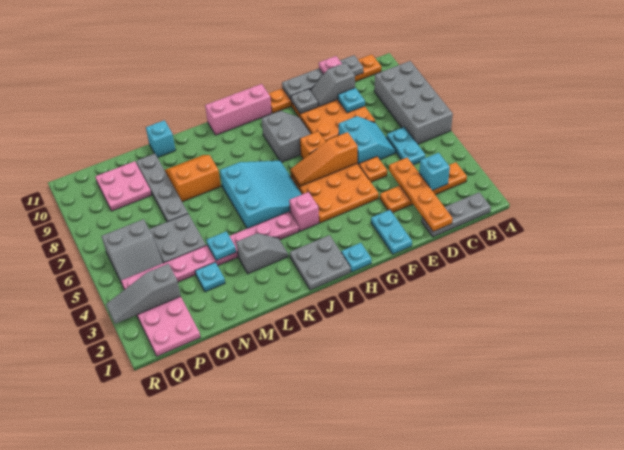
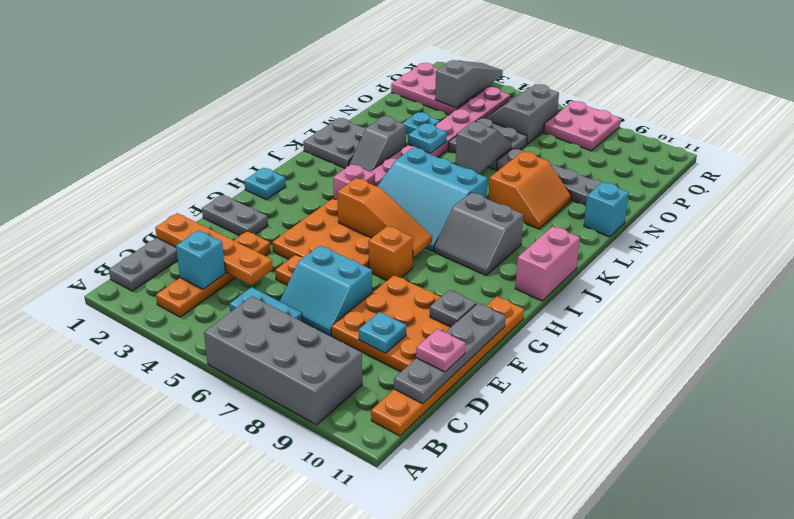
grey slope D10:E10 level 2 top D -> grey slope M6:N6 level 2 top M
cyan plate F1:F2 level 1 -> grey plate F1:F2 level 1
orange slope F6:H6 level 2 top F -> orange slope H5:H7 level 2 top 5
grey slope G8:H9 level 1 top H -> grey slope I8:J9 level 1 top J
pink brick H11:J11 level 1 -> pink brick I11:J11 level 1
grey plate I1:J2 level 1 -> grey plate K1:L2 level 1
pink plate O9:P10 level 1 -> pink plate Q7:R8 level 1

